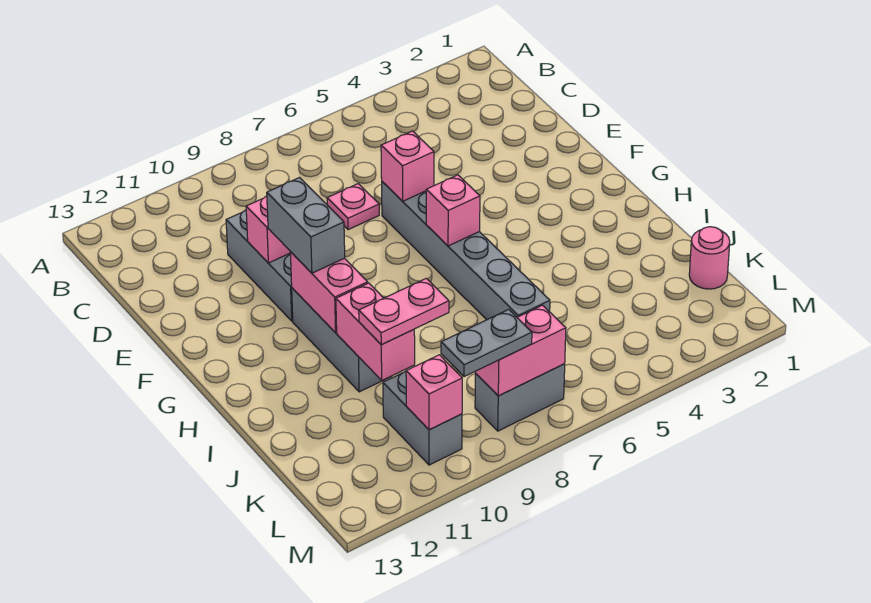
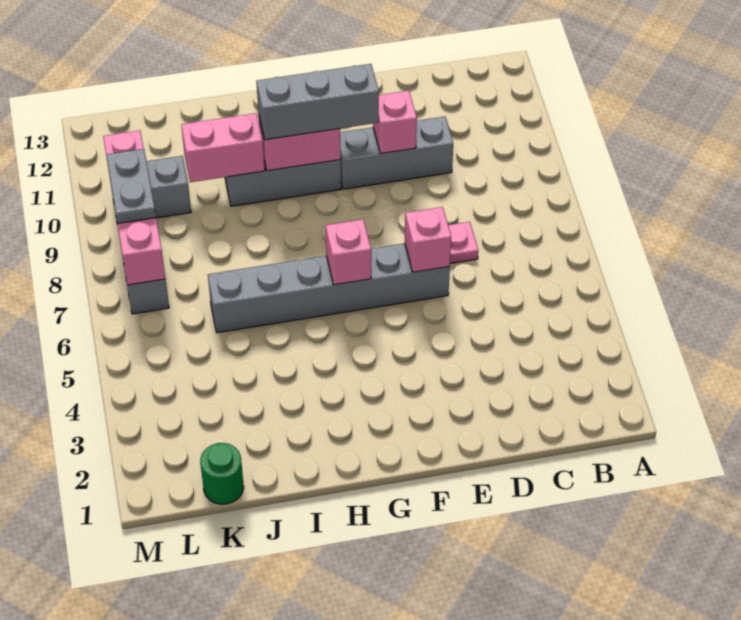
grey brick F10:G10 level 3 -> grey brick F10:H10 level 3
pink plate J9:J10 level 3 -> none
pink round brick K1 level 1 -> green round brick K1 level 1

